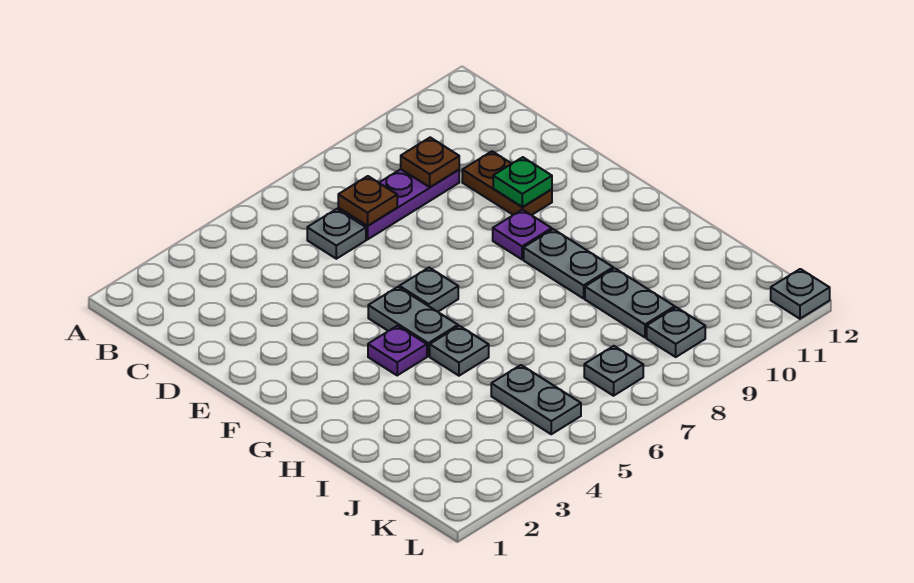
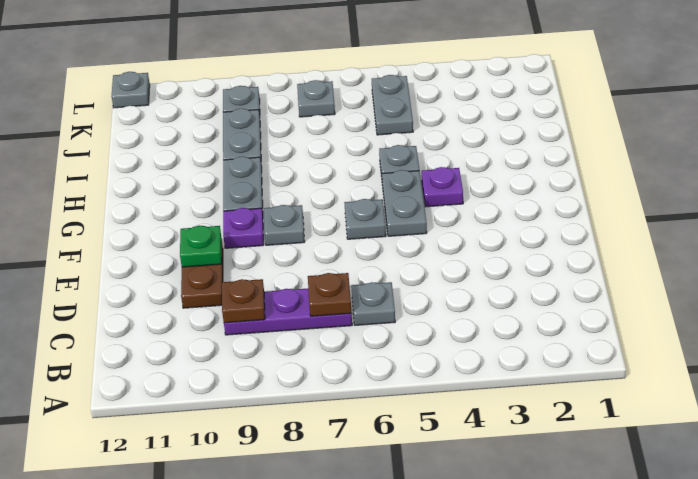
none -> grey plate F8 level 1

